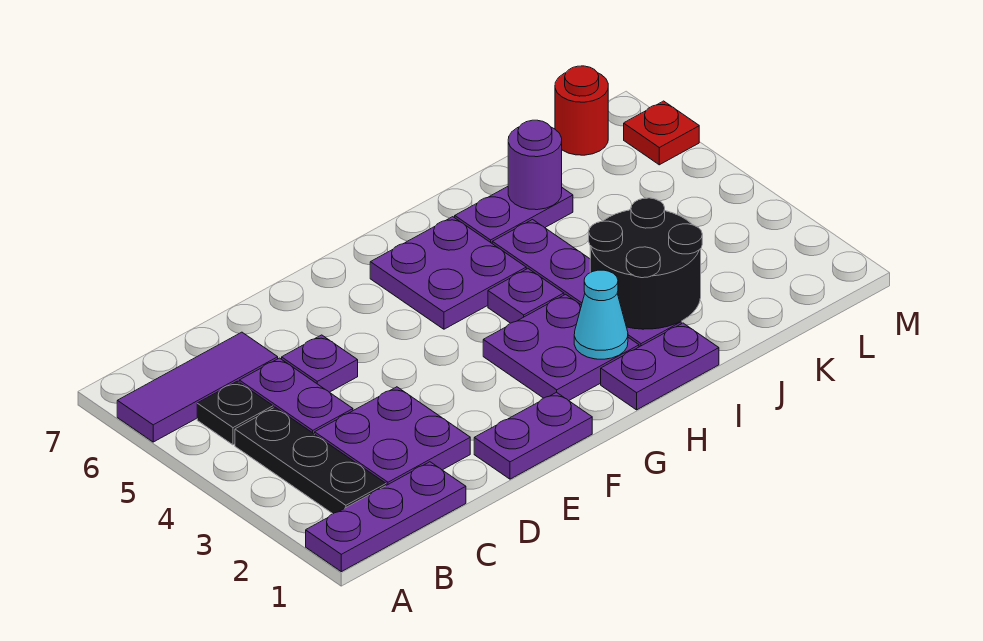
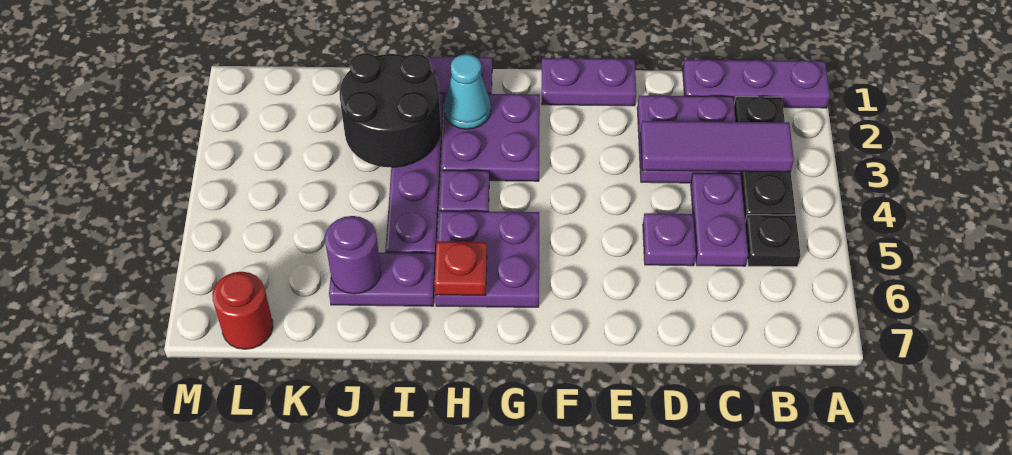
purple tile A6:C6 level 1 -> purple tile B3:D3 level 2
red plate M6 level 1 -> red plate H6 level 2

